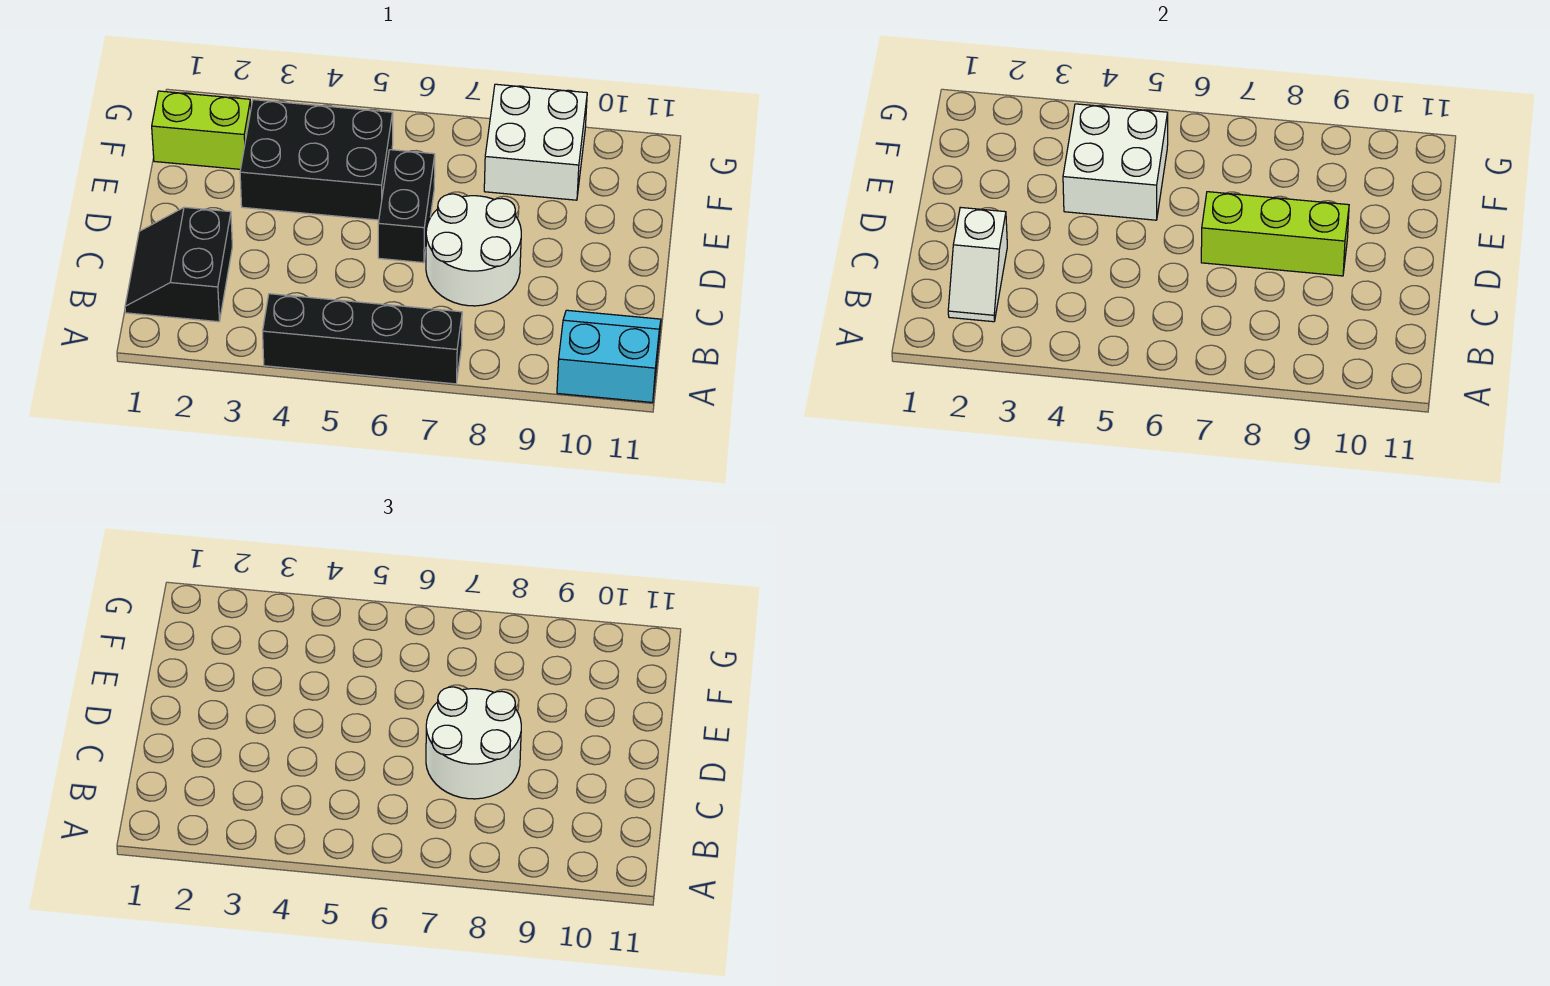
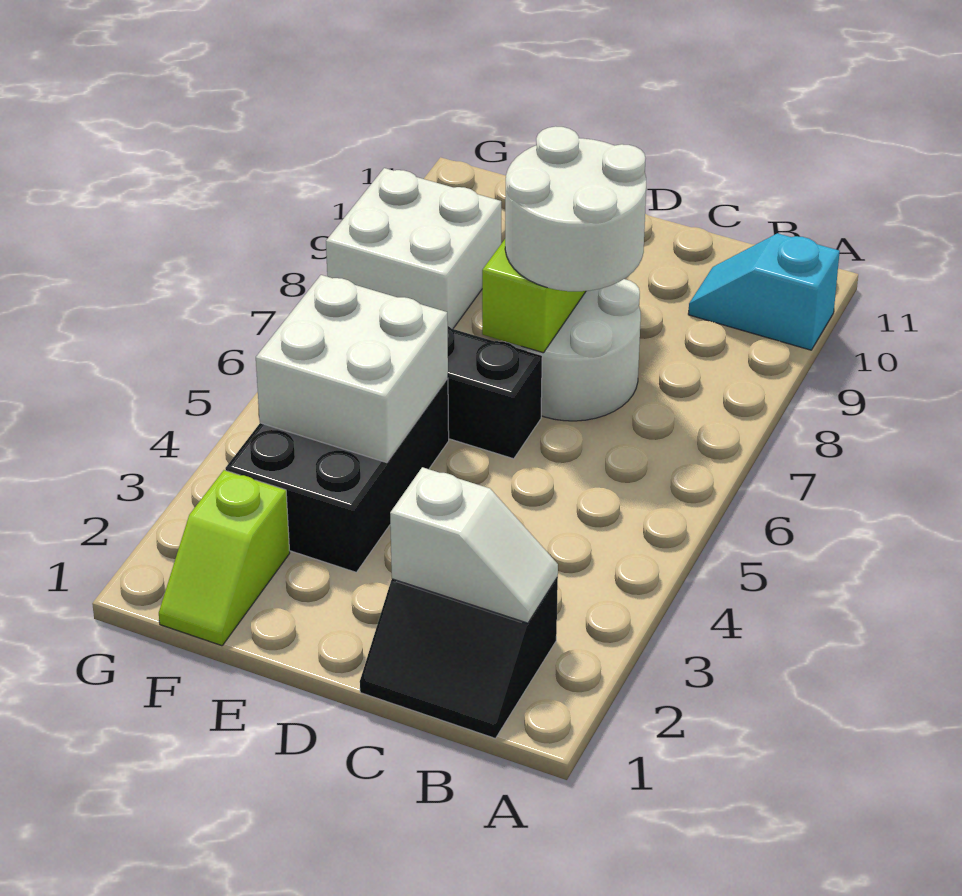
black brick A4:A7 level 1 -> none
cyan slope A10:B11 level 1 top A -> cyan slope A10:B10 level 1 top A
lime brick F1:F2 level 1 -> lime slope F1:F2 level 1 top 2

